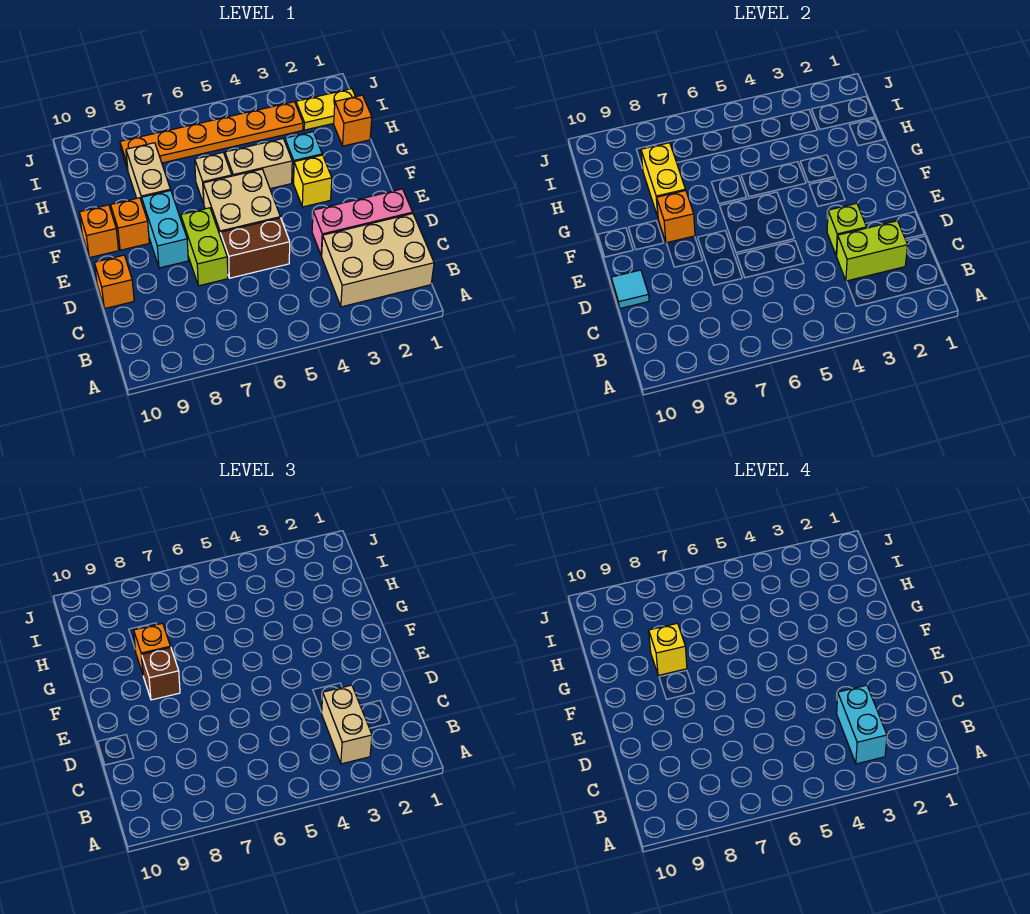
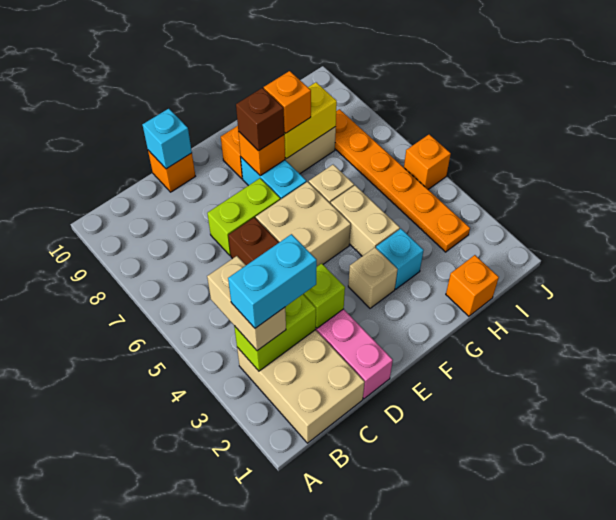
tan brick B3:C3 level 3 -> tan brick B3:B4 level 3
lime brick C2:C3 level 2 -> lime brick B3:C3 level 2
cyan tile D10 level 2 -> cyan brick D10 level 2
cyan brick E8:F8 level 1 -> cyan brick F7:F8 level 1
yellow brick F3 level 1 -> tan brick F3 level 1
orange brick F10 level 1 -> orange brick J5 level 1
yellow brick G8 level 4 -> none
yellow plate I1:I2 level 1 -> none

